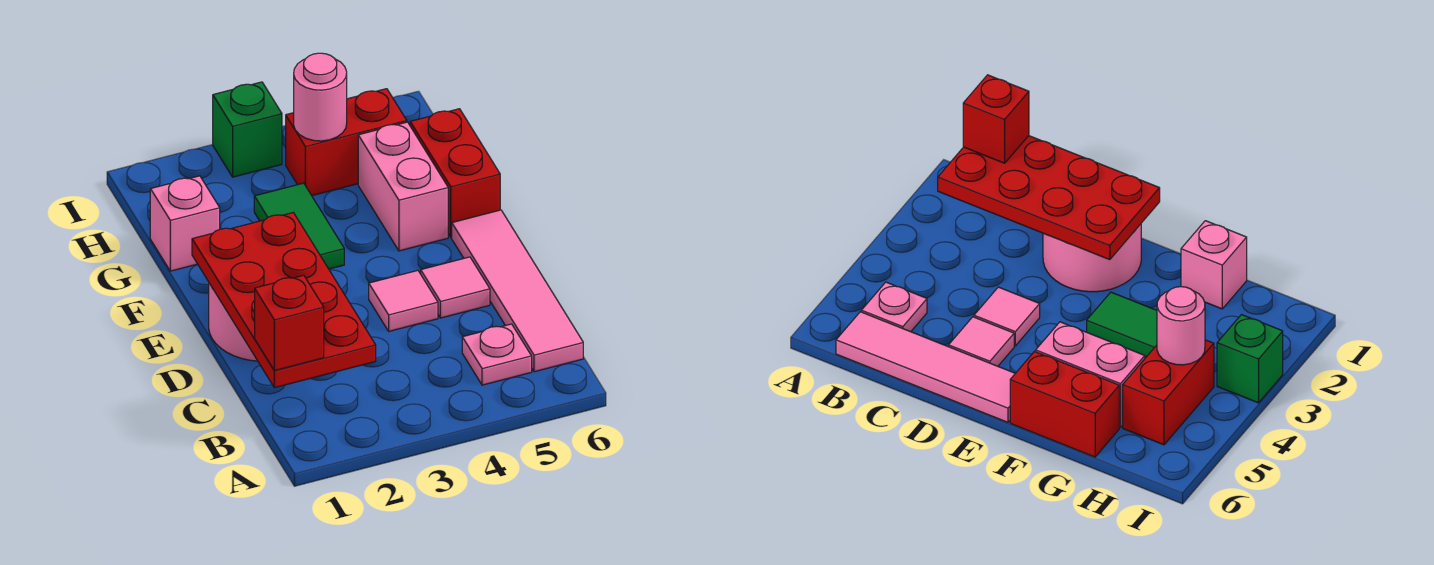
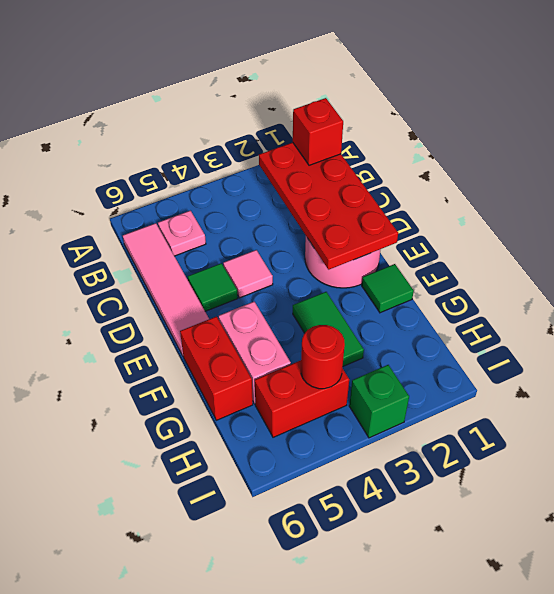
pink tile D5 level 1 -> green tile D5 level 1
none -> green tile F1 level 1
pink brick G1 level 1 -> none
pink round brick H4 level 2 -> red round brick H4 level 2

